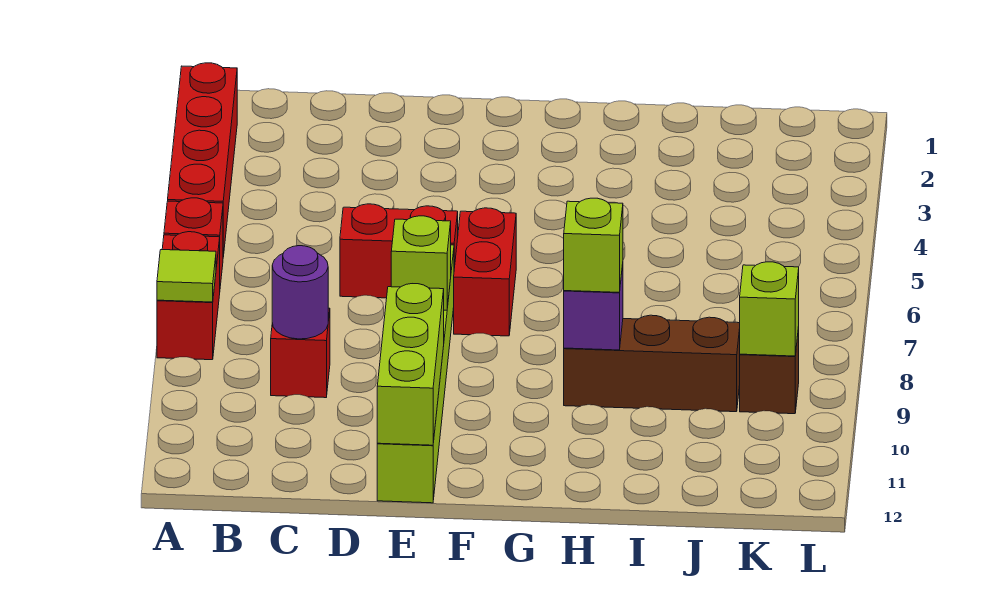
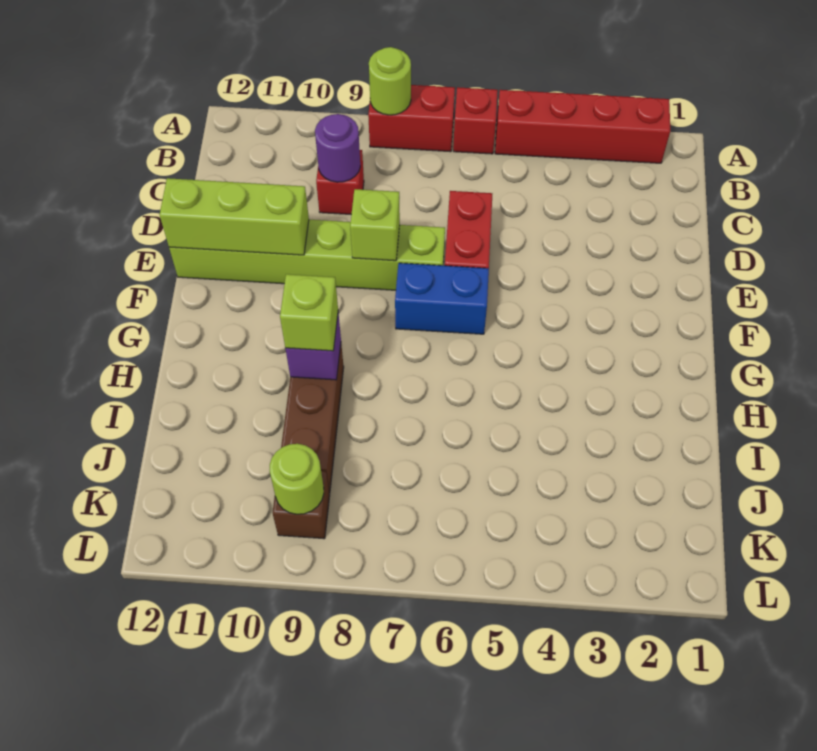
lime tile A8 level 2 -> lime round brick A8 level 2
red brick F6:F7 level 1 -> blue brick F6:F7 level 1
lime brick K9 level 2 -> lime round brick K9 level 2

